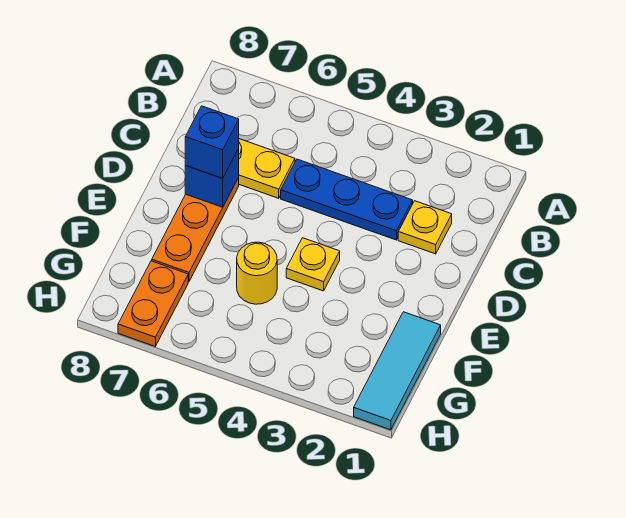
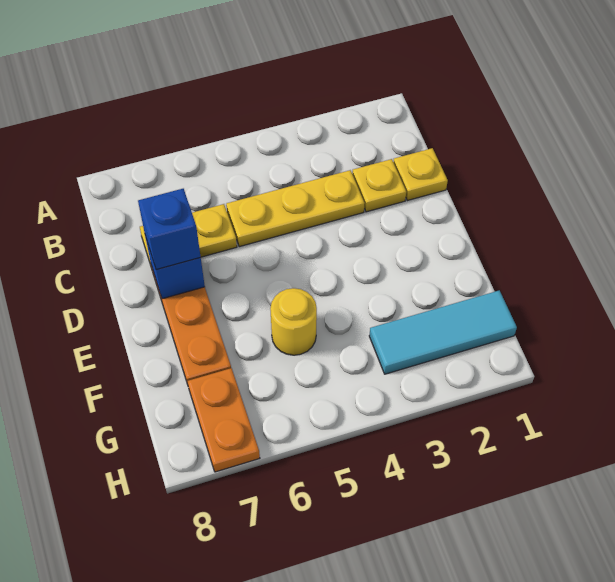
blue plate C3:C5 level 1 -> yellow plate C3:C5 level 1
yellow plate E4 level 1 -> yellow plate C1 level 1
cyan tile F1:H1 level 1 -> cyan tile G1:G3 level 1

